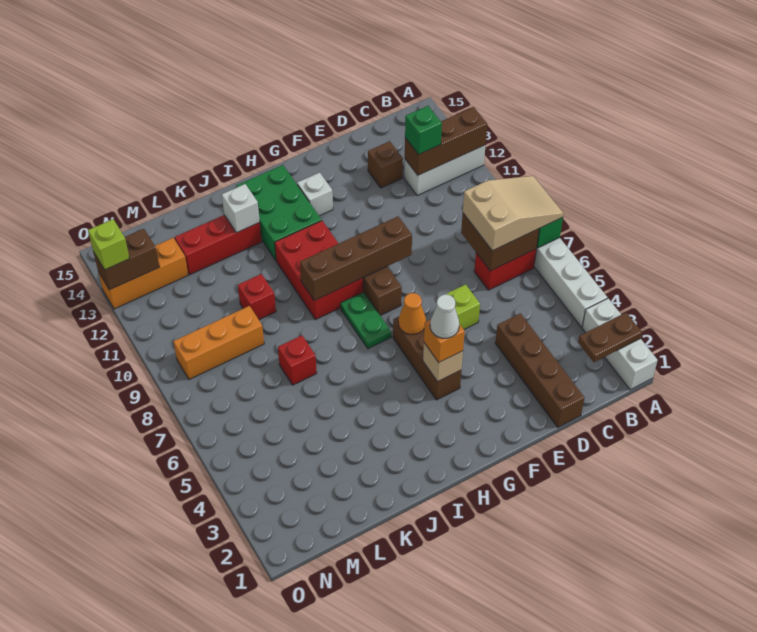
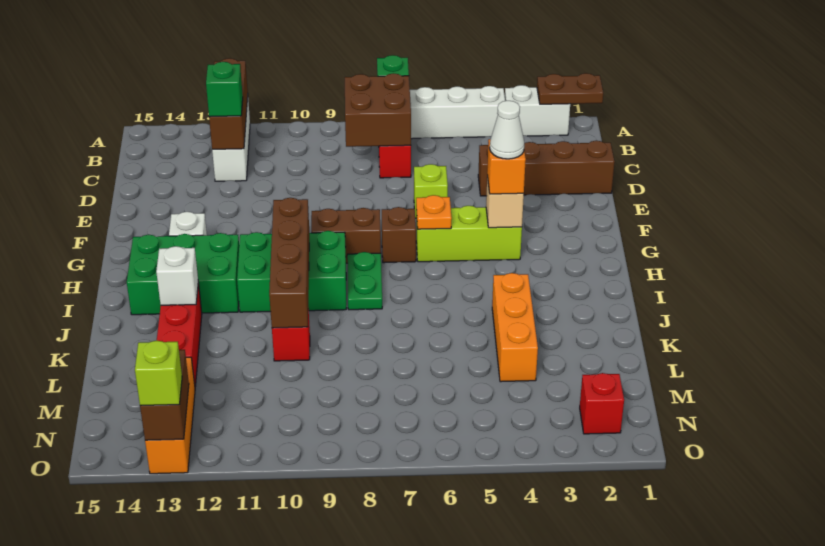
white brick A1:A3 level 1 -> white brick A2:A3 level 1
brown plate A2:B2 level 2 -> brown plate A1:A2 level 2
tan slope A7:C8 level 3 top C -> none
brown brick D13 level 1 -> brown brick G7 level 1
brown brick F9:I9 level 2 -> brown brick H10:K10 level 2
brown brick G4:G6 level 1 -> lime brick G4:G6 level 1
orange cone G6 level 2 -> orange plate G6 level 2
green plate H7:H8 level 1 -> green plate H8:I8 level 1
red brick H9:I11 level 1 -> green brick H9:I11 level 1
red brick K7 level 1 -> red brick N2 level 1
orange brick L9:N9 level 1 -> orange brick J4:L4 level 1

